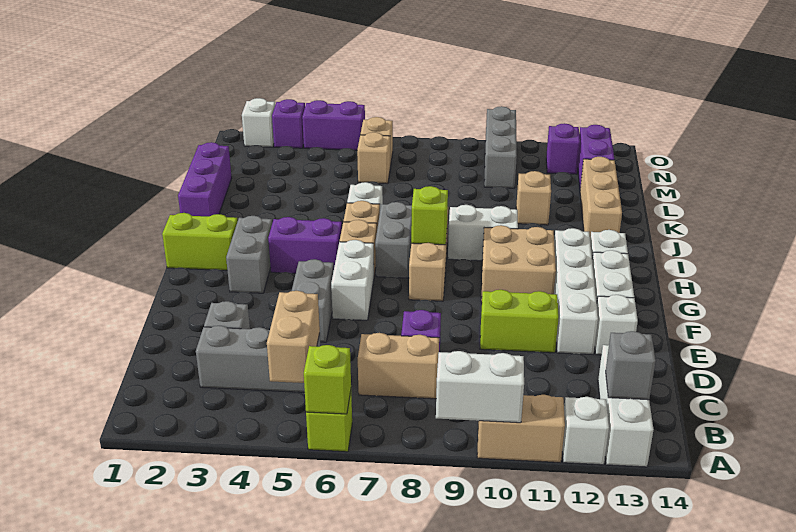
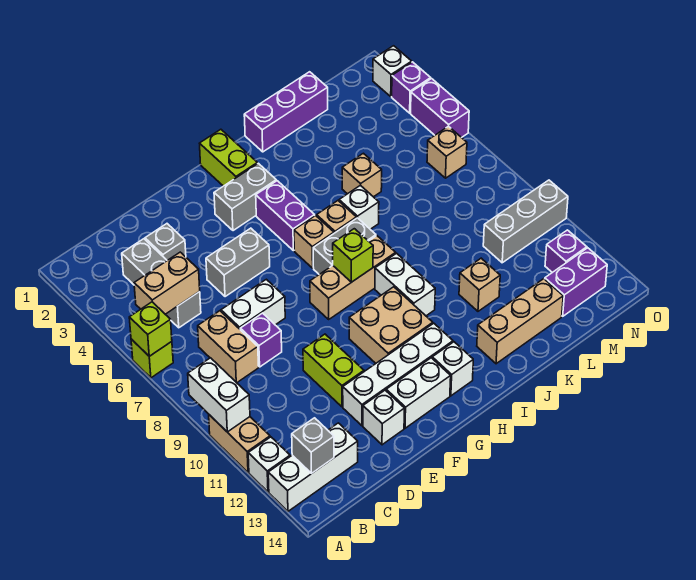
white brick F6:G6 level 1 -> white brick D7:E7 level 1
tan brick M6 level 1 -> tan brick K5 level 1

